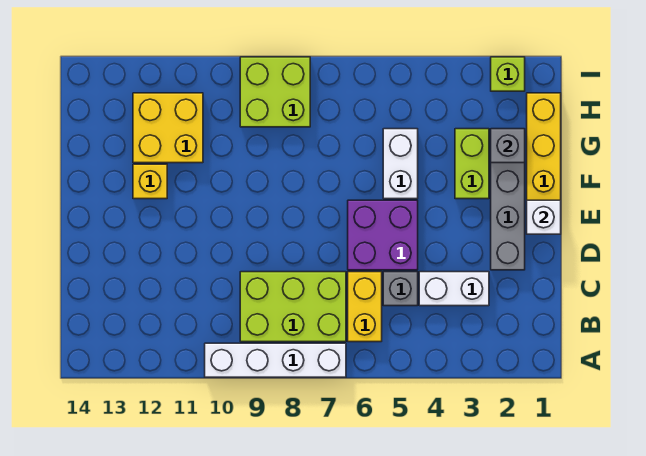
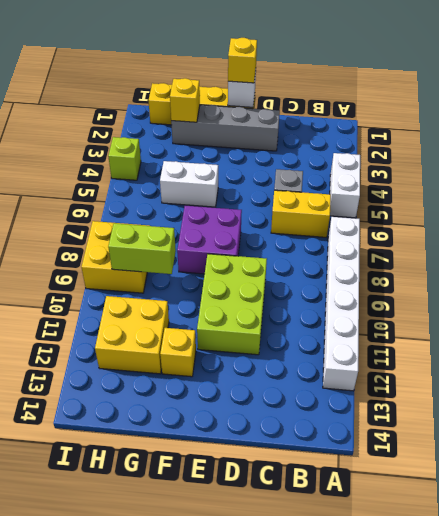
white brick A7:A10 level 1 -> white brick A7:A12 level 1
lime brick B7:C9 level 1 -> lime brick D9:E11 level 1
white brick C3:C4 level 1 -> white brick A4:A5 level 1
purple brick D5:E6 level 1 -> purple brick E7:F8 level 1
none -> yellow brick E1 level 3
lime brick F3:G3 level 1 -> lime brick G9:H9 level 2
grey brick G2 level 2 -> yellow brick G2 level 2
lime brick H8:I9 level 1 -> yellow brick H8:I9 level 1
lime brick I2 level 1 -> lime brick I4 level 1

